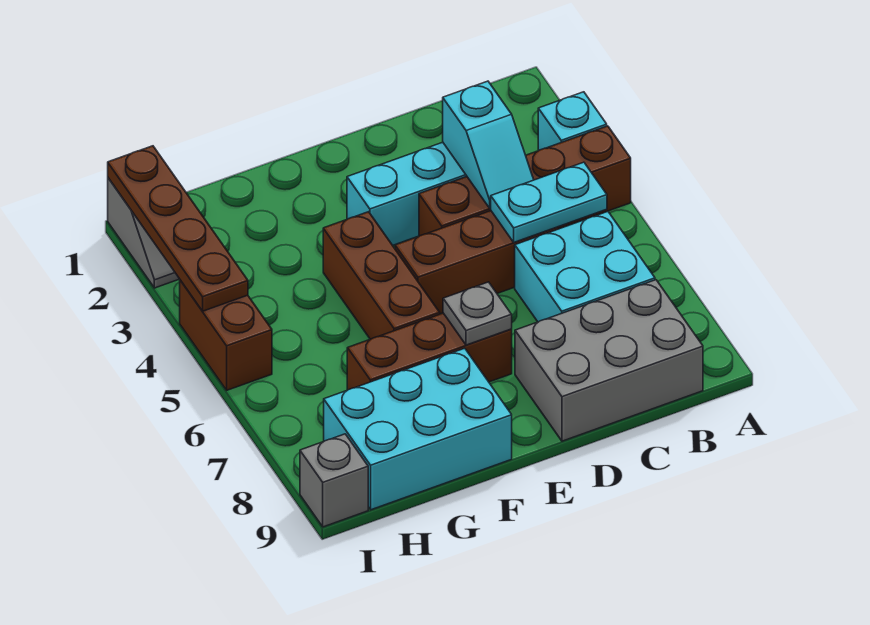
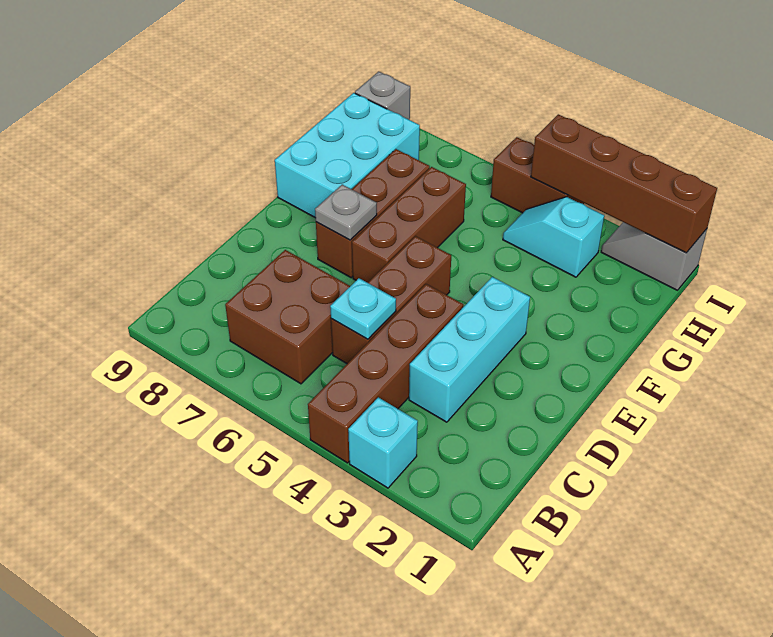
cyan plate B5:C5 level 2 -> cyan plate C5 level 2
cyan brick B6:C7 level 1 -> brown brick B6:C7 level 1
grey brick B8:D9 level 1 -> none
cyan slope C3:C4 level 2 top 3 -> cyan slope H3:H4 level 1 top 3
brown brick F4:F6 level 1 -> brown brick E6:G6 level 1
brown plate I1:I4 level 2 -> brown brick I1:I4 level 2

